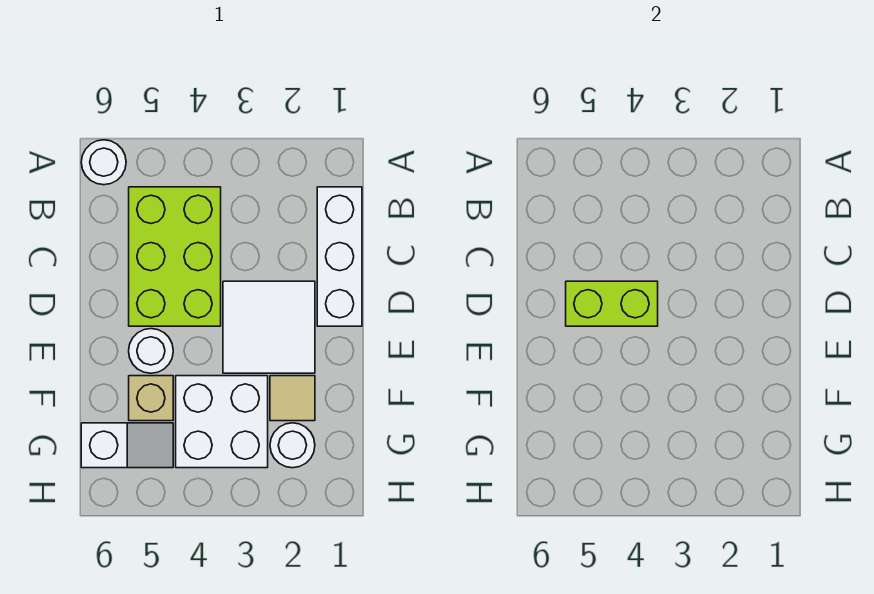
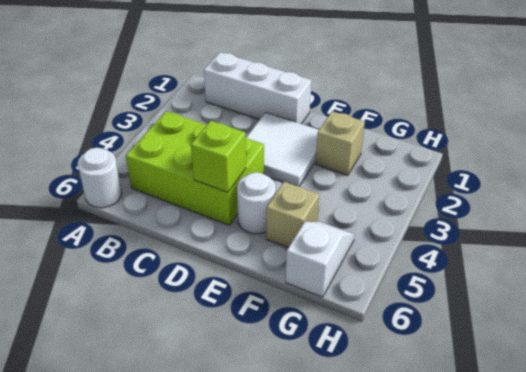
lime brick D4:D5 level 2 -> lime brick D5 level 2
tan tile F2 level 1 -> tan brick F2 level 1
white brick F3:G4 level 1 -> none
white round brick G2 level 1 -> none

